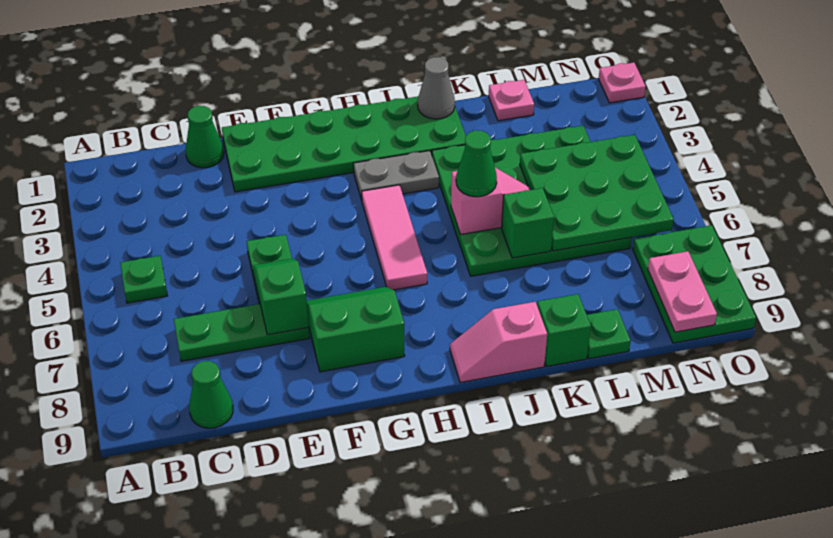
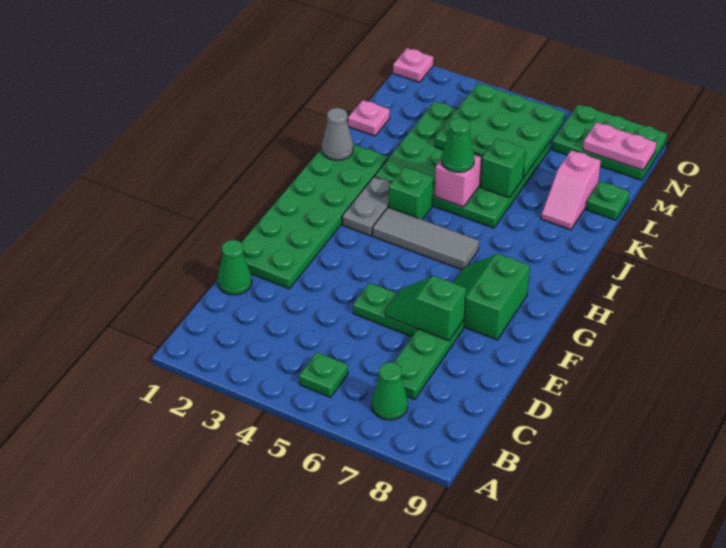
green cone C9 level 1 -> green cone B7 level 1
pink tile H4:H6 level 1 -> grey tile H4:H6 level 1
pink slope I9:J9 level 1 top J -> pink slope K8:L8 level 1 top L
green brick K9 level 1 -> green brick I4 level 1

